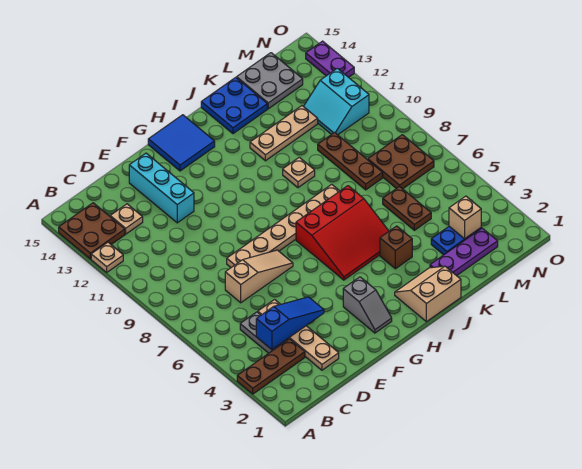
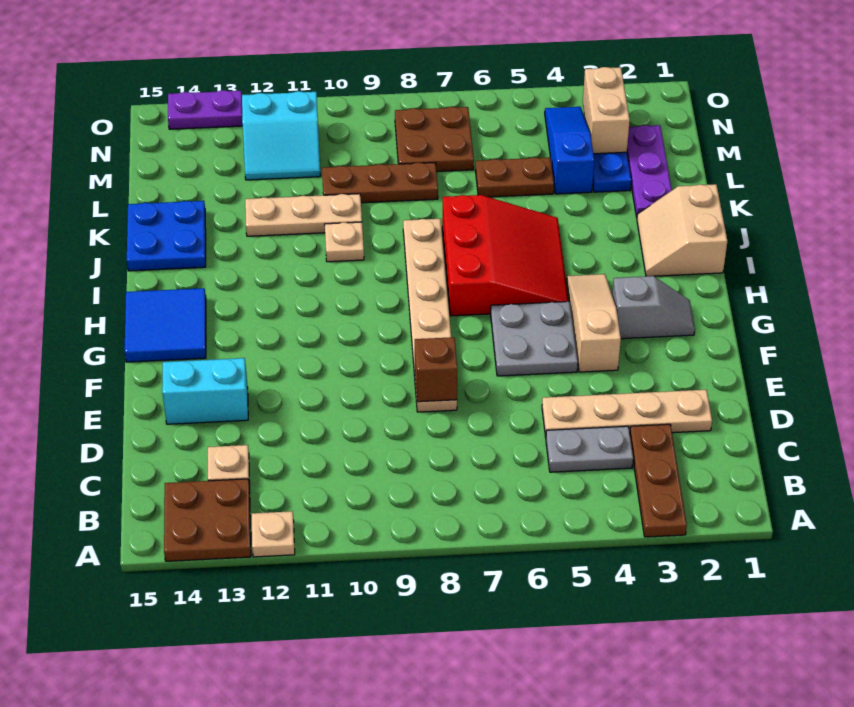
blue slope C4:E4 level 2 top C -> blue slope L4:N4 level 1 top L
tan slope D7:F7 level 1 top D -> tan slope F4:H4 level 1 top F
cyan brick E12:E14 level 1 -> cyan brick E13:E14 level 1
brown brick J4 level 1 -> brown brick E8 level 2
tan plate J12:L12 level 1 -> tan plate K10:K12 level 1
grey plate L14:M15 level 1 -> grey plate F5:G6 level 1
tan brick M3 level 2 -> tan brick M3:N3 level 2

